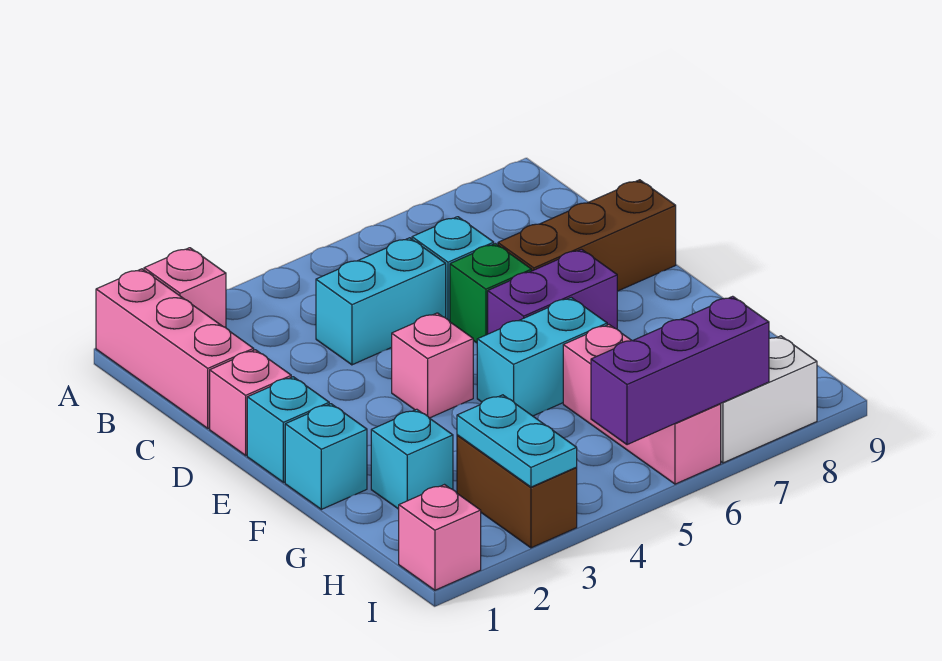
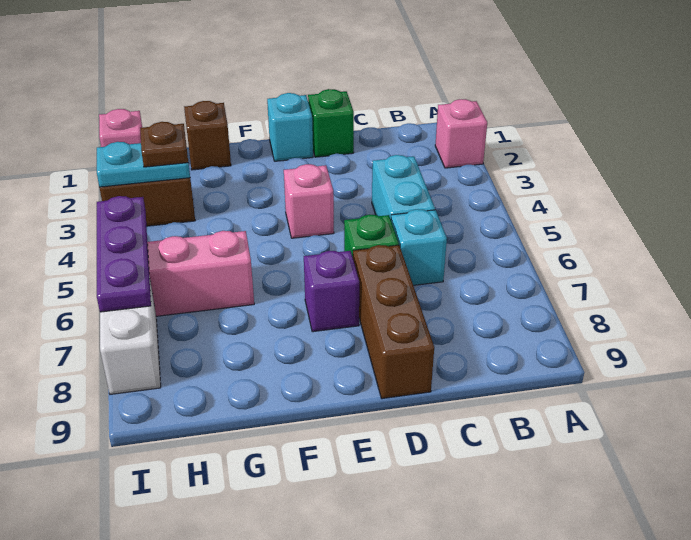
pink brick A1:C1 level 1 -> none
pink brick D1 level 1 -> green brick D1 level 1
purple brick E6:E7 level 1 -> purple brick E7 level 1
cyan brick F1 level 1 -> none
cyan brick F5:F6 level 1 -> none
none -> brown brick G1 level 1
cyan brick G2 level 1 -> none
none -> brown plate H3 level 3
purple brick I5:I7 level 2 -> purple plate I5:I7 level 2

